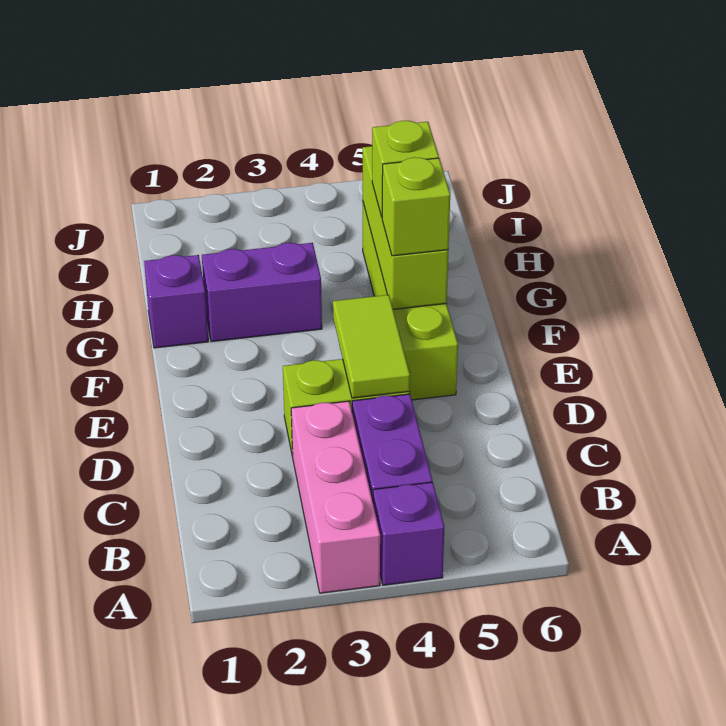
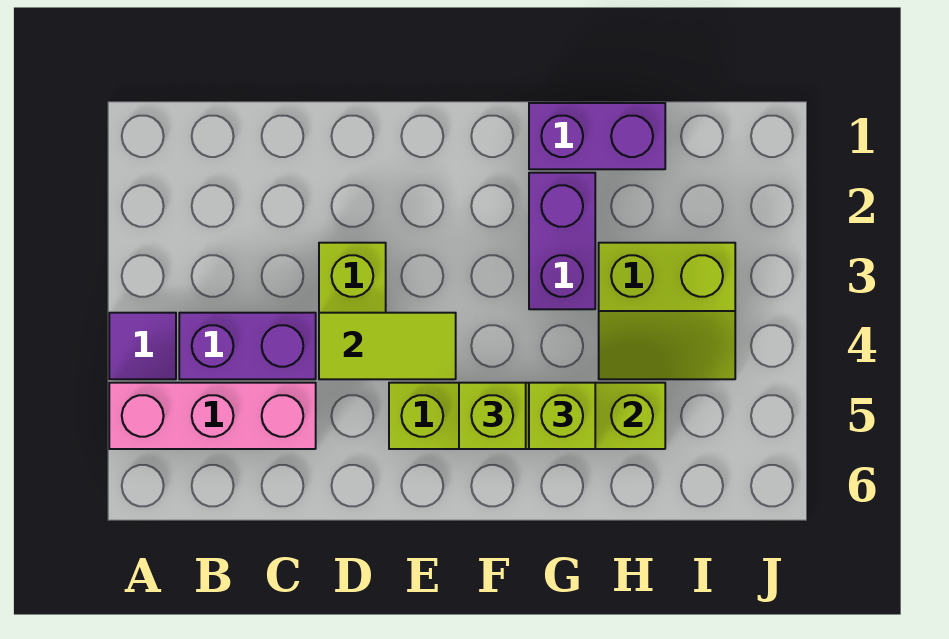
pink brick A3:C3 level 1 -> pink brick A5:C5 level 1
purple brick A4 level 1 -> purple tile A4 level 1
purple brick G1 level 1 -> purple brick G1:H1 level 1
none -> lime slope H3:I4 level 1 top 3

